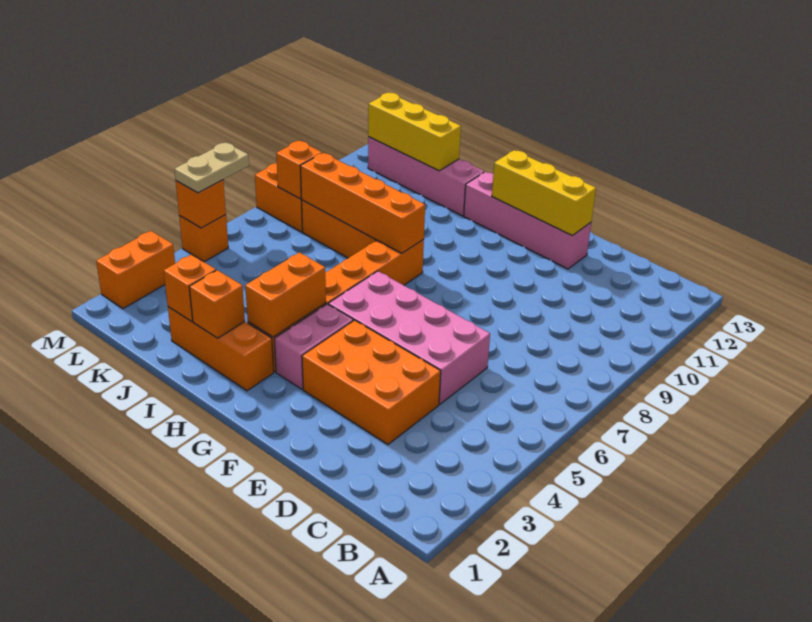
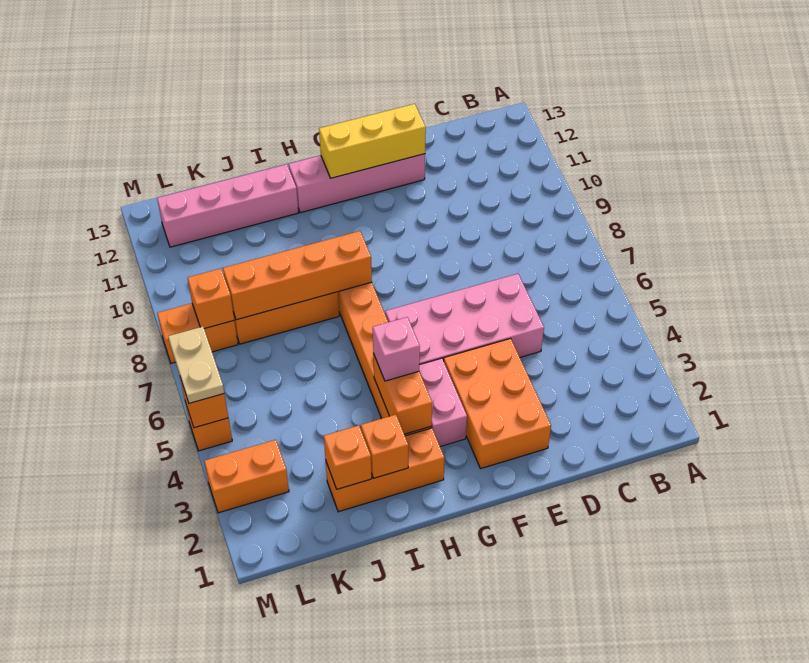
orange brick D3:F4 level 1 -> orange brick E2:F4 level 1
none -> pink brick H4 level 3
yellow brick J12:L12 level 2 -> none
orange brick M2:M3 level 1 -> orange brick L3:M3 level 1

